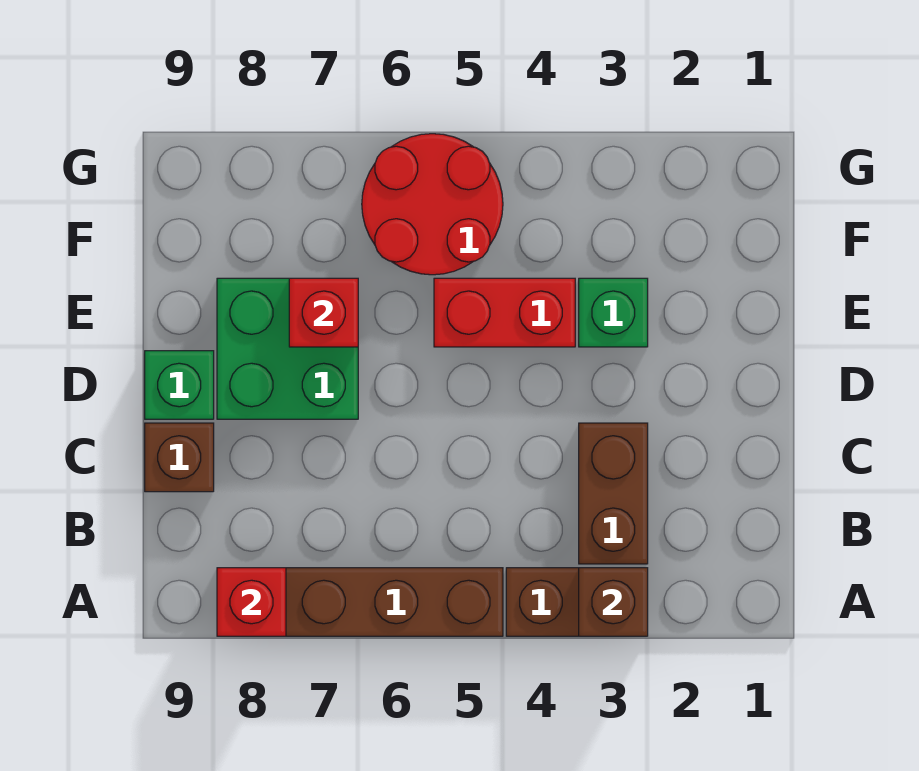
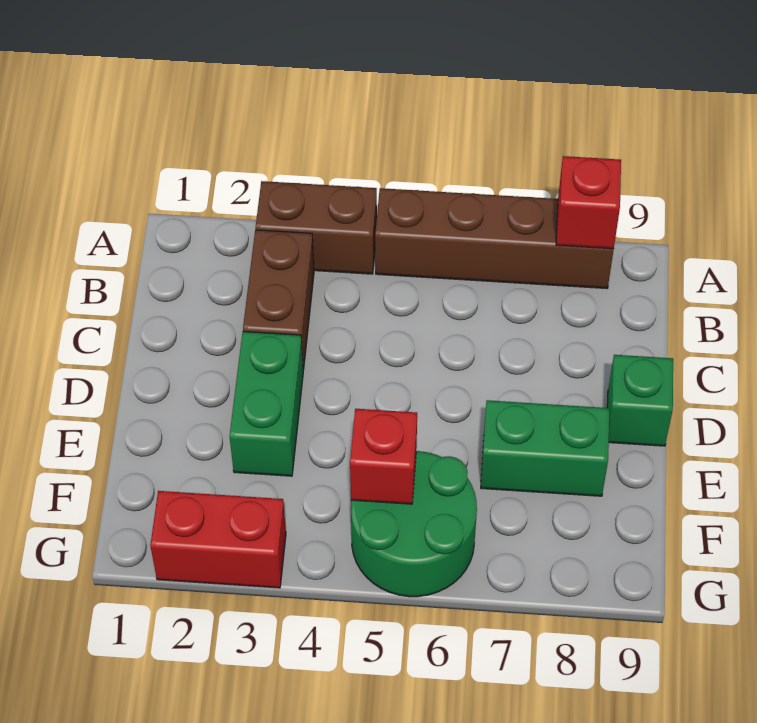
brown brick A3 level 2 -> none
brown brick C9 level 1 -> none
green brick D7:E8 level 1 -> green brick E7:E8 level 1
green brick E3 level 1 -> green brick D3:E3 level 1
red brick E4:E5 level 1 -> red brick G2:G3 level 1
red brick E7 level 2 -> red brick F5 level 2
red round brick F5:G6 level 1 -> green round brick F5:G6 level 1

